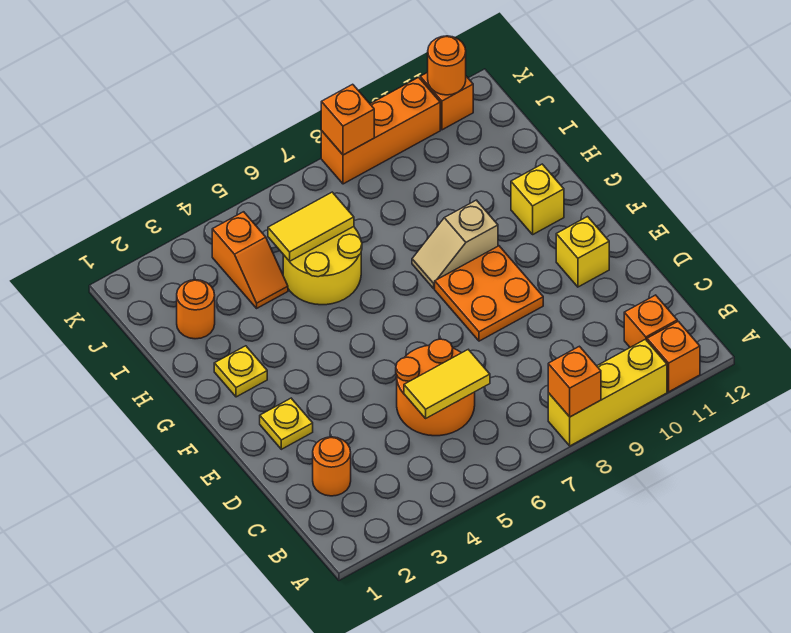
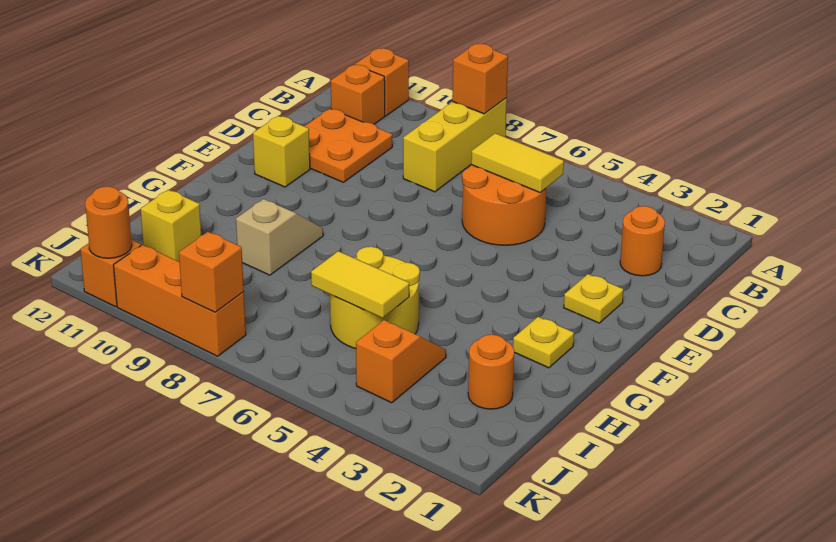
yellow brick A8:A10 level 1 -> yellow brick A8:C8 level 1
orange plate E8:F9 level 1 -> orange plate C10:D11 level 1
tan slope G8:G9 level 1 top 9 -> tan slope G9:H9 level 1 top H
yellow brick G11 level 1 -> yellow brick I11 level 1

